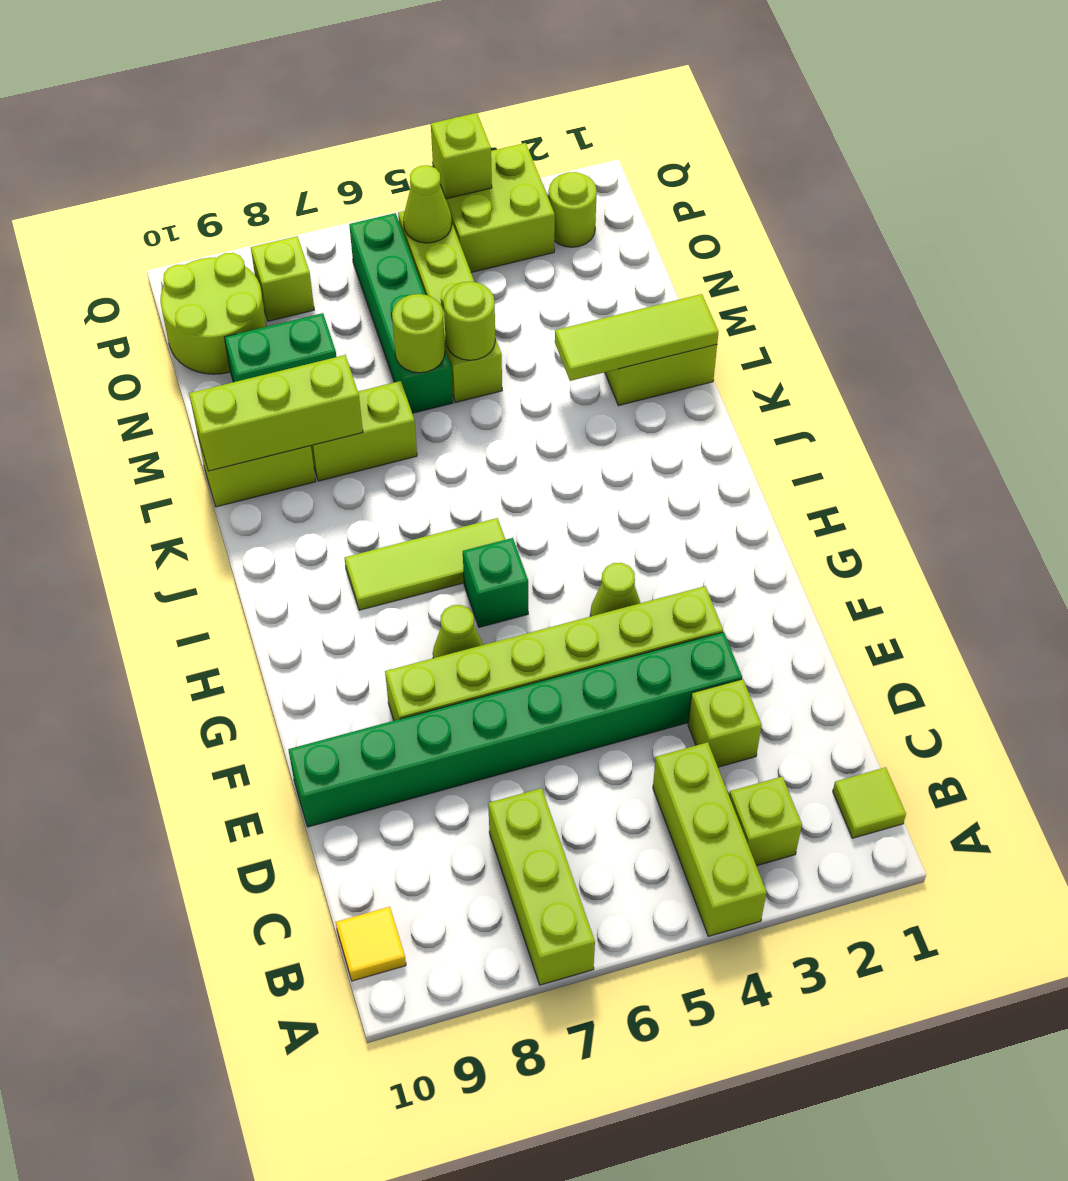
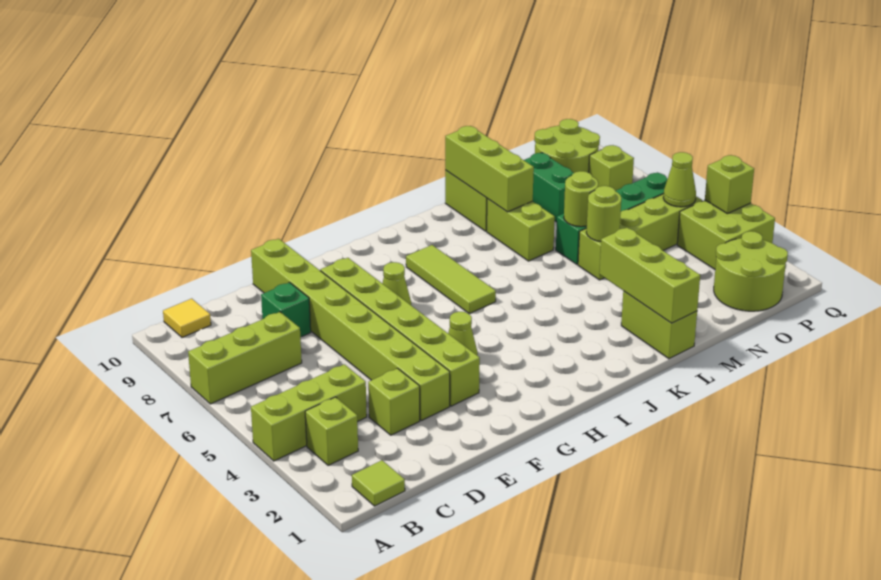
green brick E3:E10 level 1 -> lime brick E3:E10 level 1
green brick H6 level 1 -> green brick D8 level 1
lime tile L1:L3 level 2 -> lime brick L1:L3 level 2
lime round brick P2 level 1 -> lime round brick O1:P2 level 1

